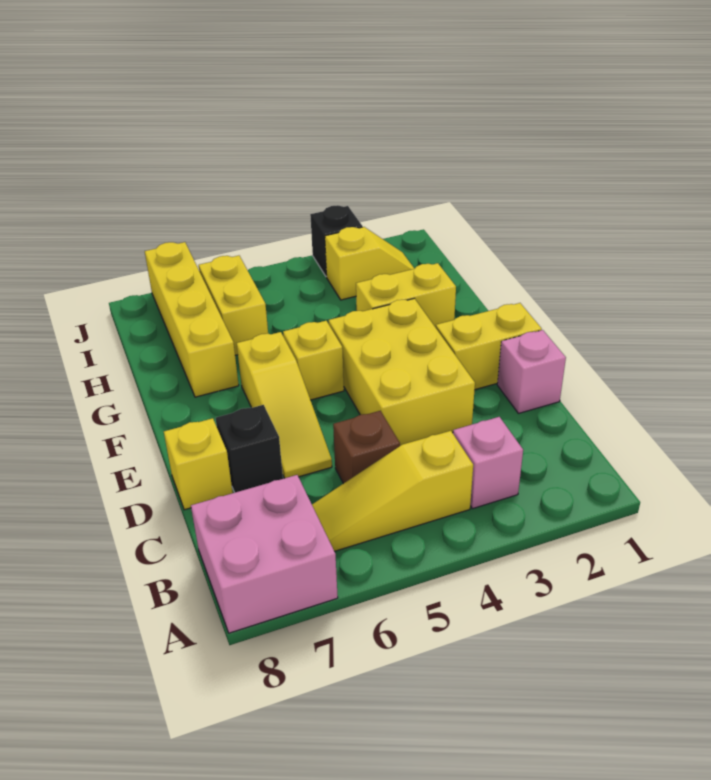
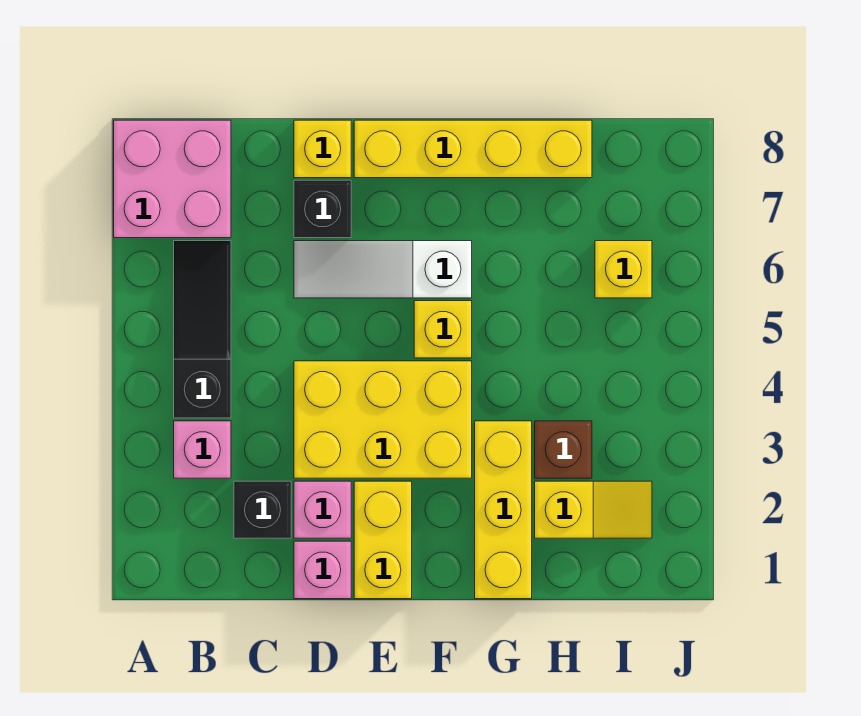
yellow slope B4:B6 level 1 top 4 -> black slope B4:B6 level 1 top 4
brown brick C5 level 1 -> brown brick H3 level 1
none -> pink brick D2 level 1
yellow slope D6:F6 level 1 top F -> white slope D6:F6 level 1 top F
yellow brick G2:G3 level 1 -> yellow brick G1:G3 level 1
yellow brick G7:J7 level 1 -> yellow brick E8:H8 level 1
yellow brick H6:I6 level 1 -> yellow brick I6 level 1
yellow slope I2:I3 level 1 top 3 -> yellow slope H2:I2 level 1 top H
black brick J3 level 1 -> black brick C2 level 1

